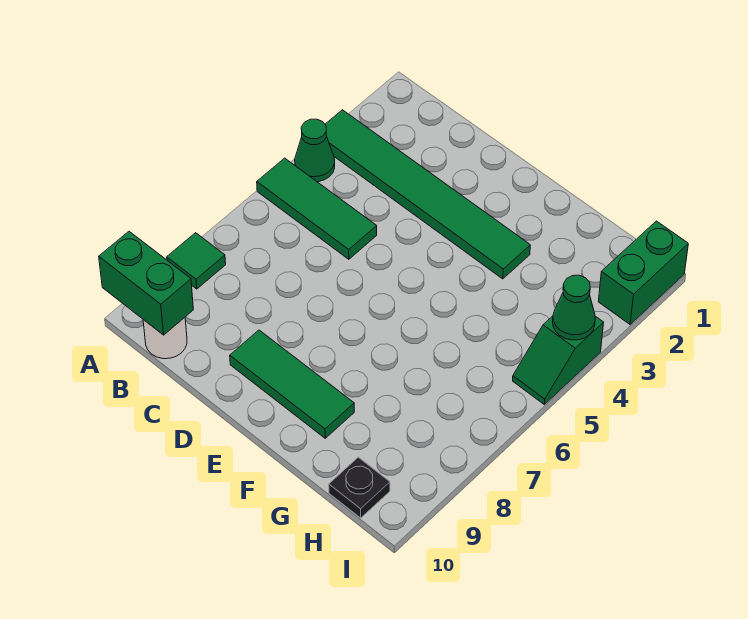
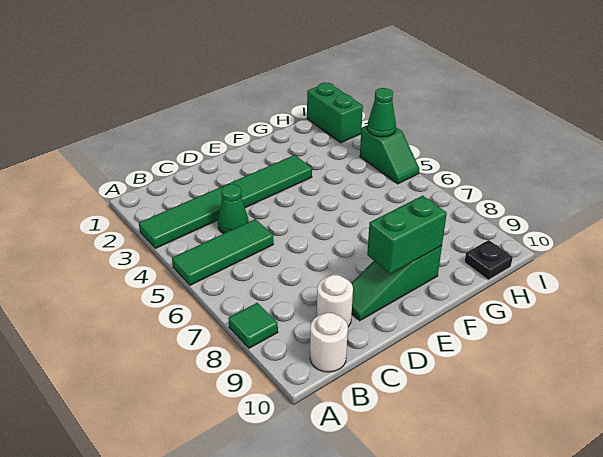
green cone A4 level 1 -> green cone C4 level 1
green brick A10:B10 level 2 -> green brick E9:F9 level 2
none -> white round brick C9 level 1
green tile D9:F9 level 1 -> green slope D9:F9 level 1 top F

